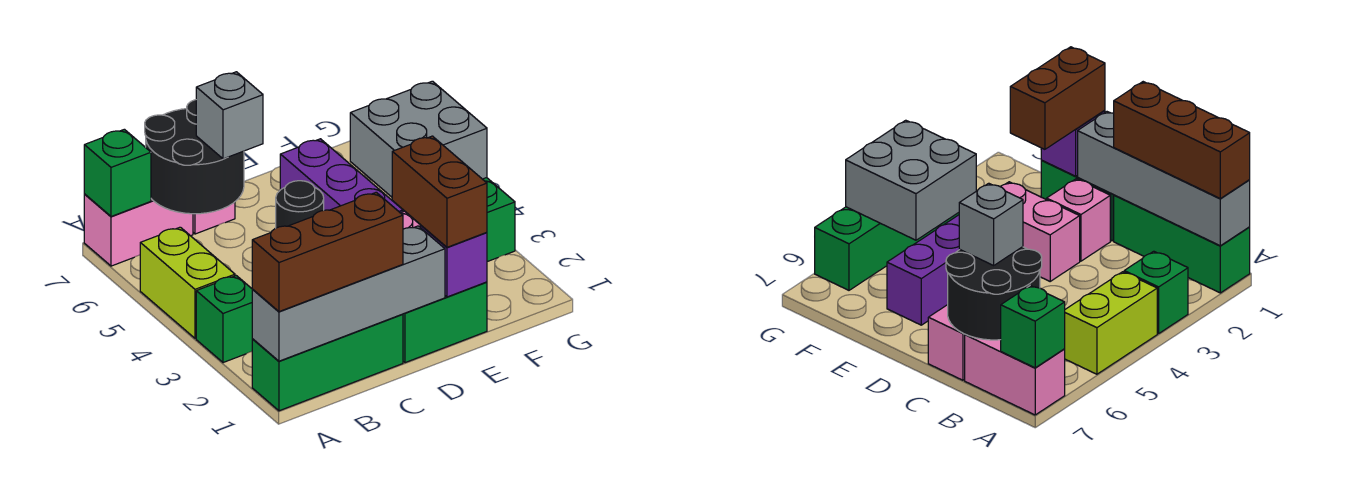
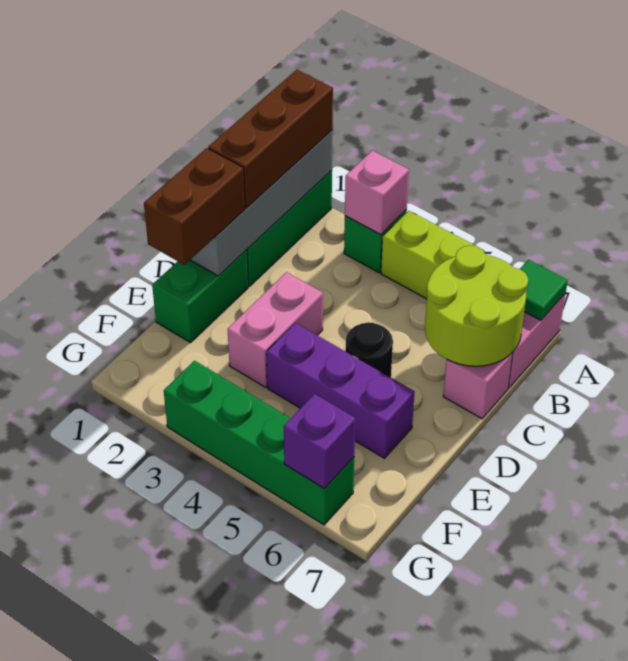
green brick A7 level 2 -> green tile A7 level 2
black round brick B6:C7 level 2 -> lime round brick B6:C7 level 2
grey brick C6 level 3 -> none
pink brick D2 level 1 -> pink brick A3 level 2
purple brick E1 level 2 -> purple brick G6 level 2
brown brick E1:E2 level 3 -> brown brick D1:E1 level 3
grey brick F4:G5 level 2 -> none

